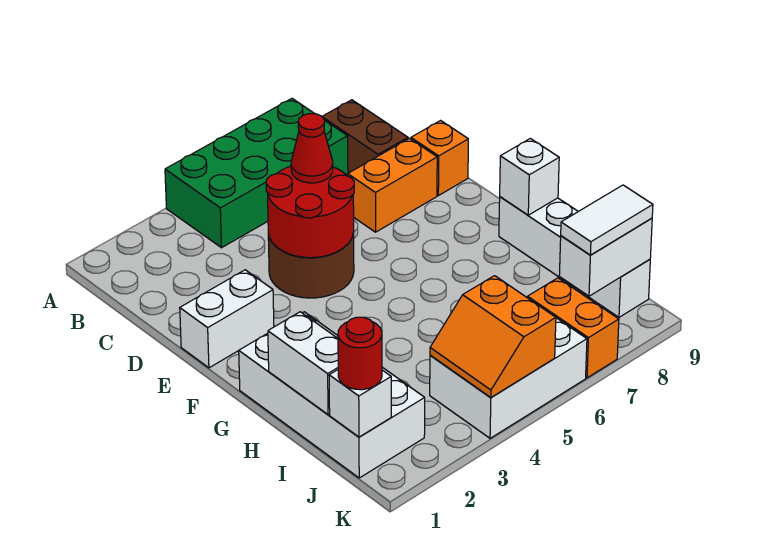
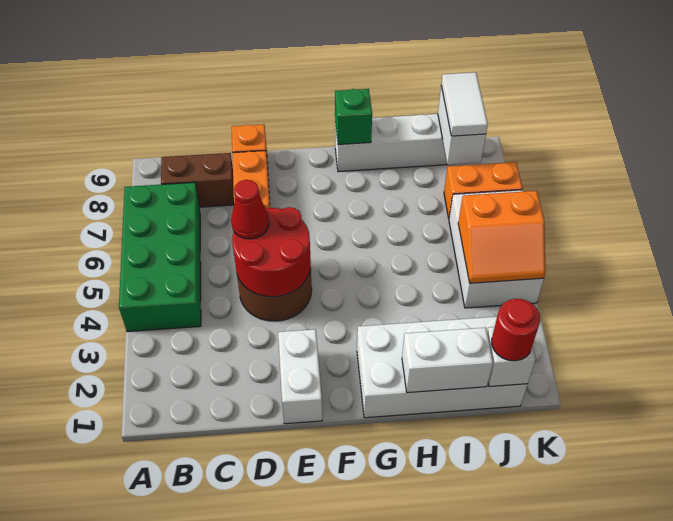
white brick G9 level 2 -> green brick G9 level 2

